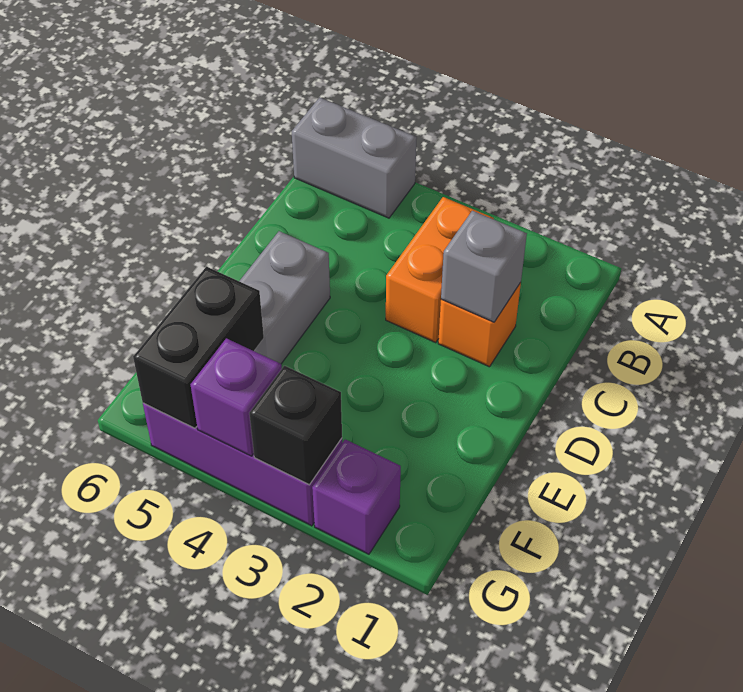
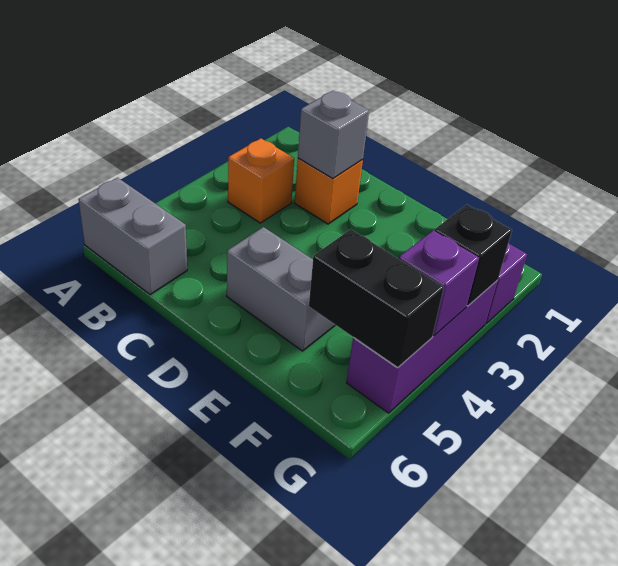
grey brick A5:A6 level 1 -> grey brick A6:B6 level 1
orange brick B3:C3 level 1 -> orange brick B3 level 1

